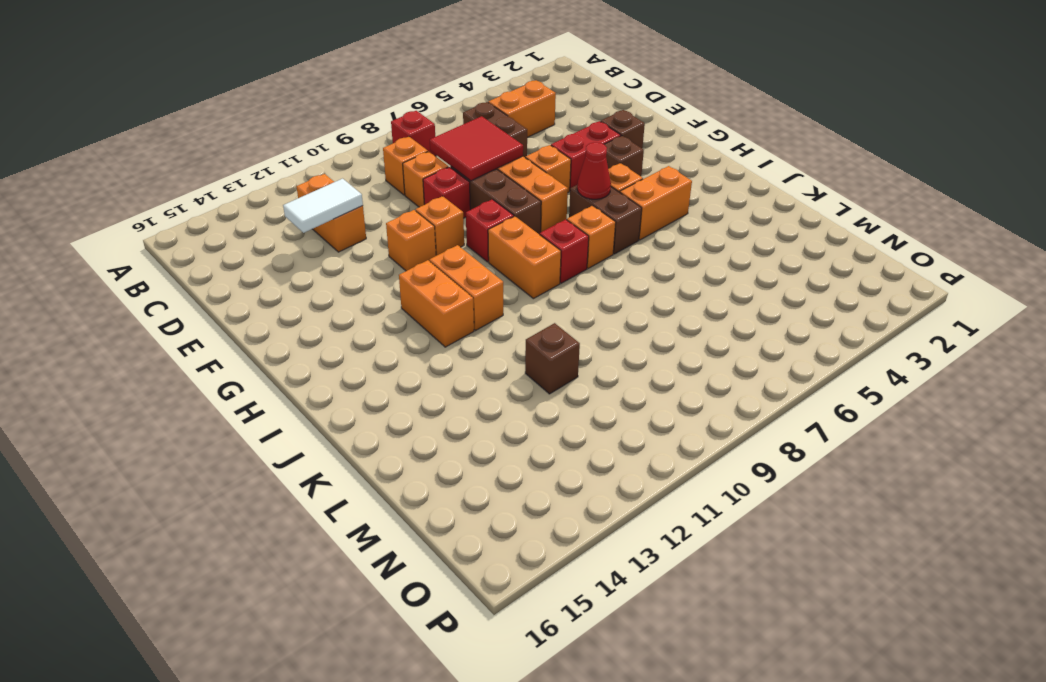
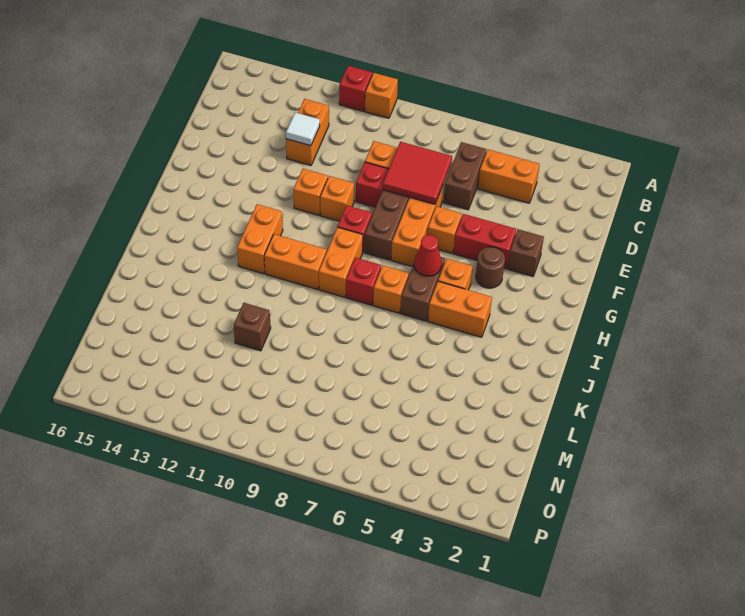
red brick B8 level 1 -> red brick A11 level 1
orange brick C9 level 1 -> orange brick A10 level 1
white tile D12:D13 level 2 -> white tile D12 level 2
brown brick G4 level 1 -> brown round brick G4 level 1
orange brick H11:I11 level 1 -> orange brick I10:I11 level 1

